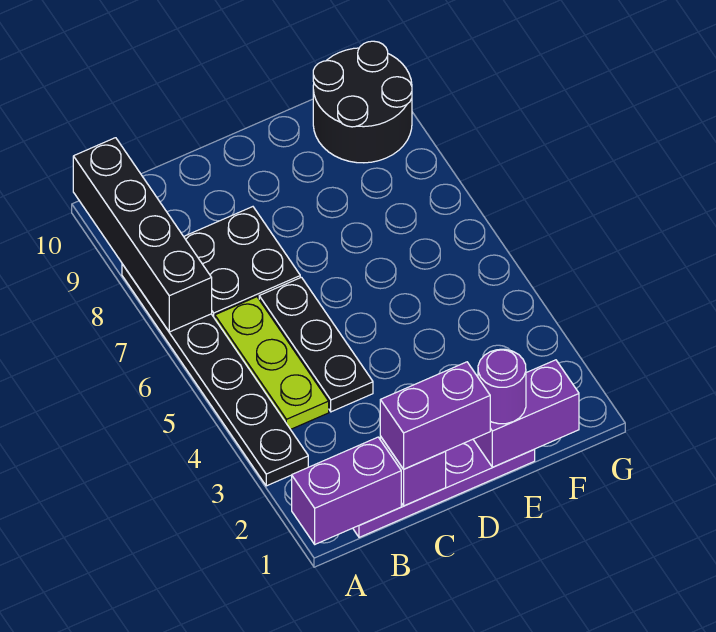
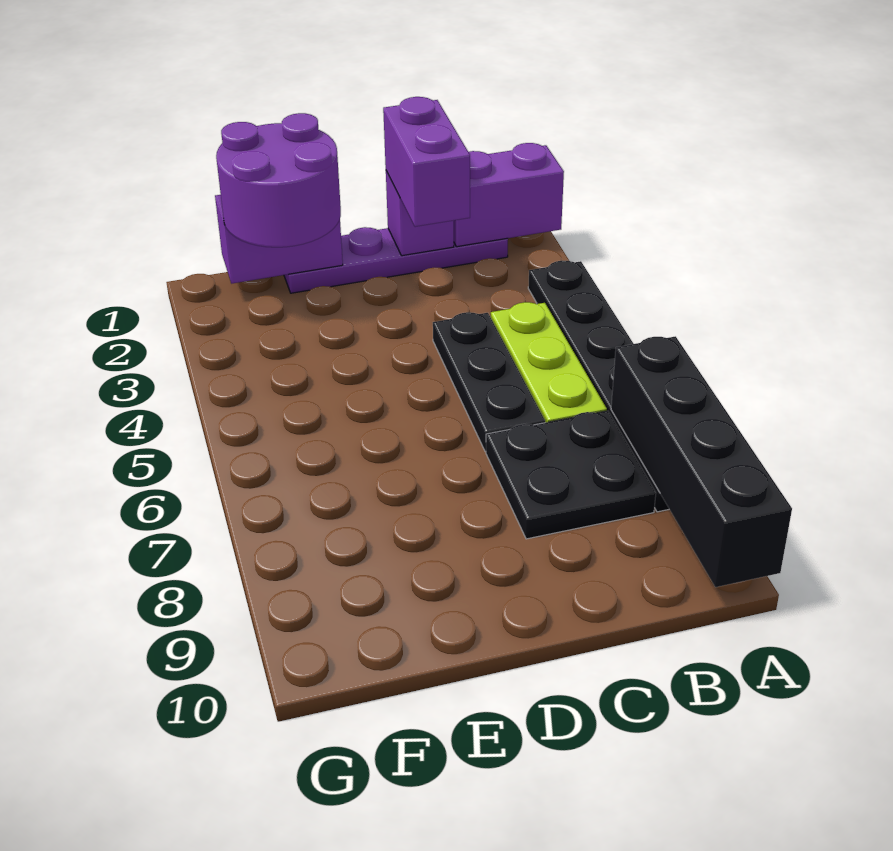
purple brick C1:D1 level 3 -> purple brick C1:C2 level 3
purple round brick E1 level 3 -> purple round brick E1:F2 level 3
black round brick F9:G10 level 1 -> none

